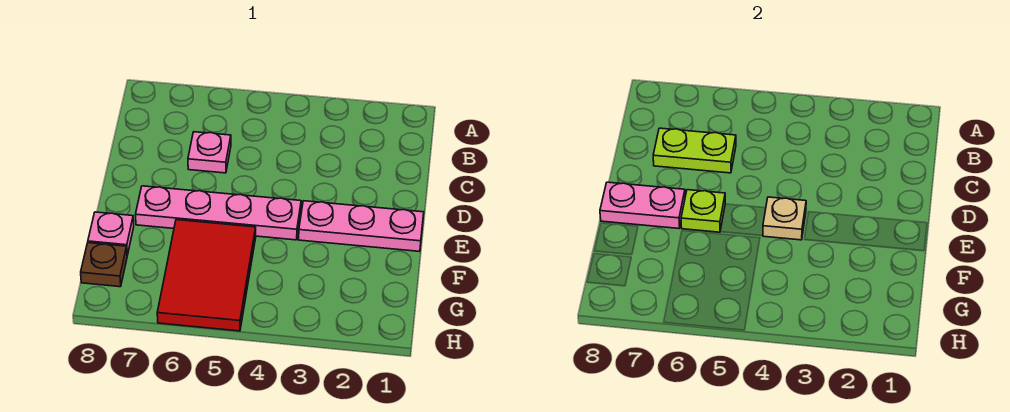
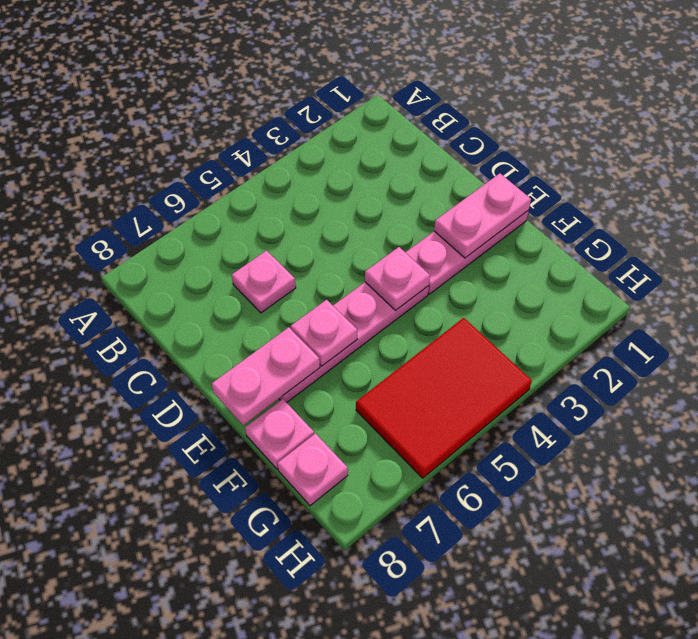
lime plate C6:C7 level 2 -> none
none -> pink plate E1:E2 level 2
tan plate E4 level 2 -> pink plate E4 level 2
lime plate E6 level 2 -> pink plate E6 level 2
red tile F5:H6 level 1 -> red tile G4:H6 level 1
brown plate G8 level 1 -> pink plate G8 level 1

